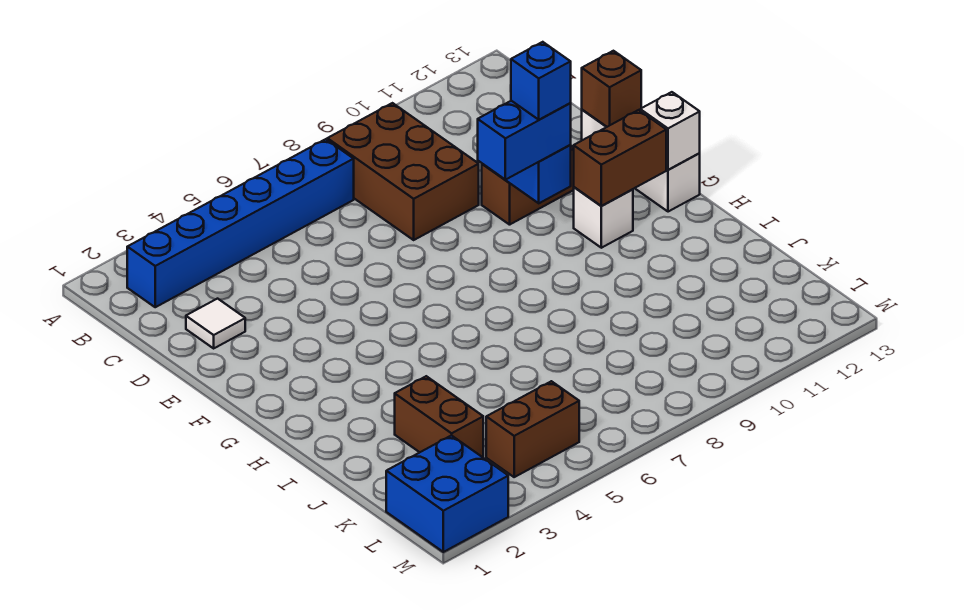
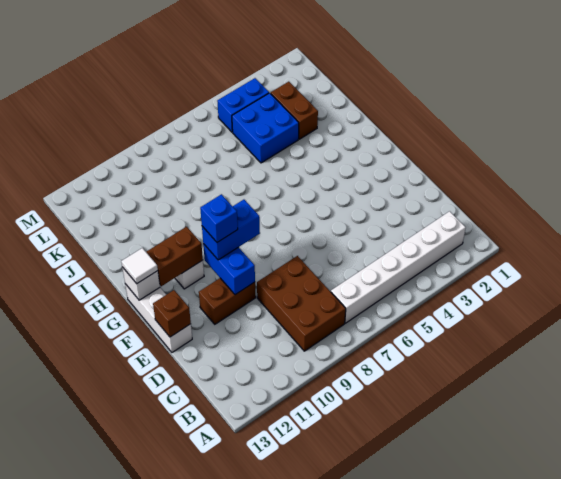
blue brick B2:B7 level 1 -> white brick B2:B7 level 1
white tile D2 level 1 -> white tile G13 level 3
blue brick L1:M2 level 1 -> blue brick J4:K5 level 1
brown brick L4:L5 level 1 -> blue brick L4:L5 level 1

